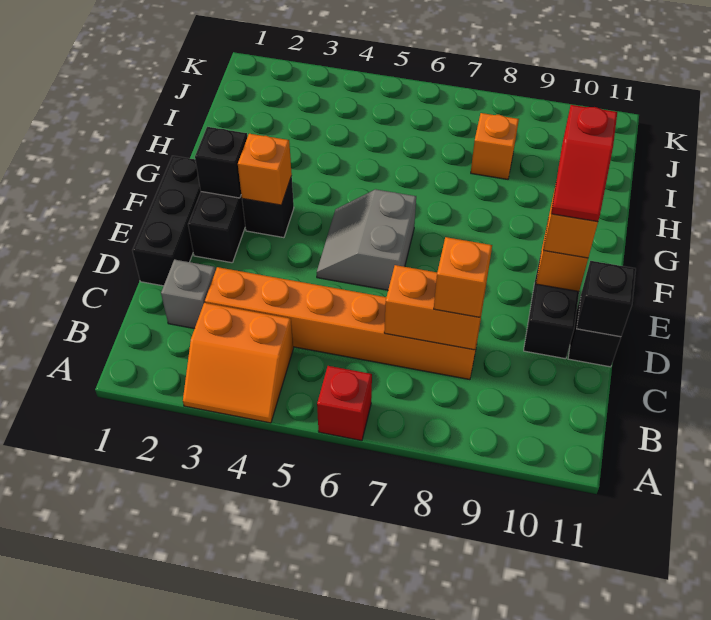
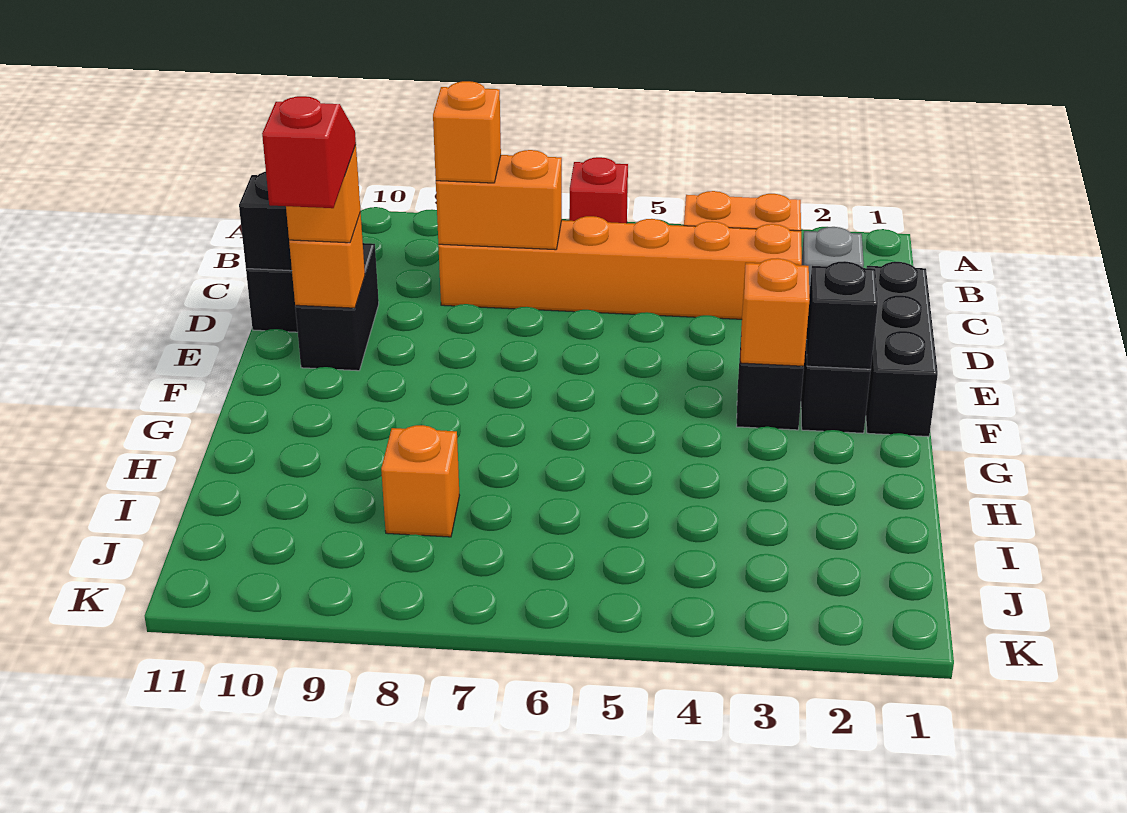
grey slope E5:F6 level 1 top 6 -> none

